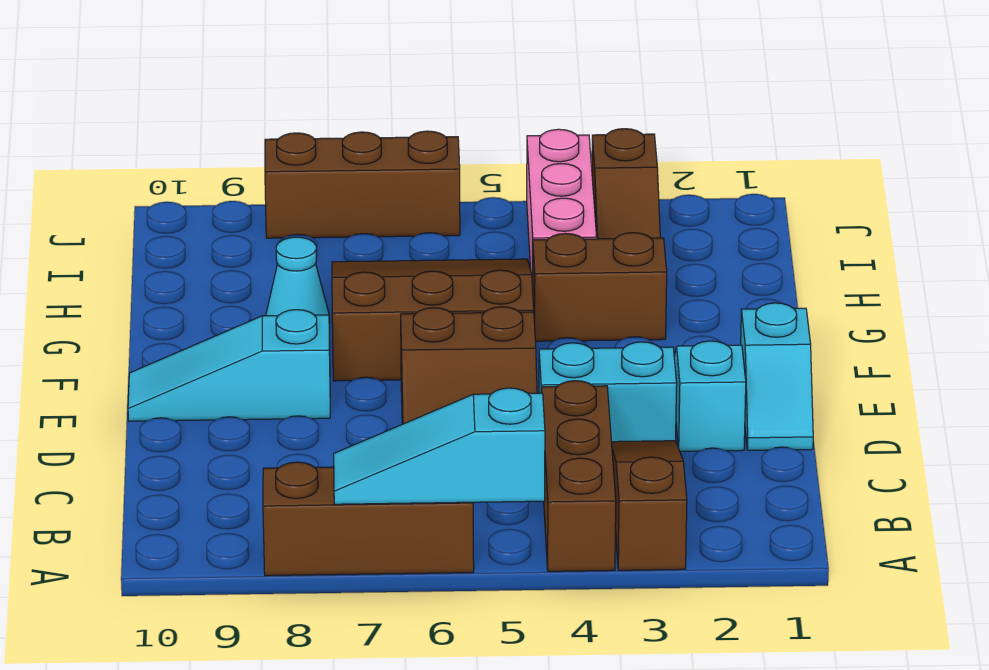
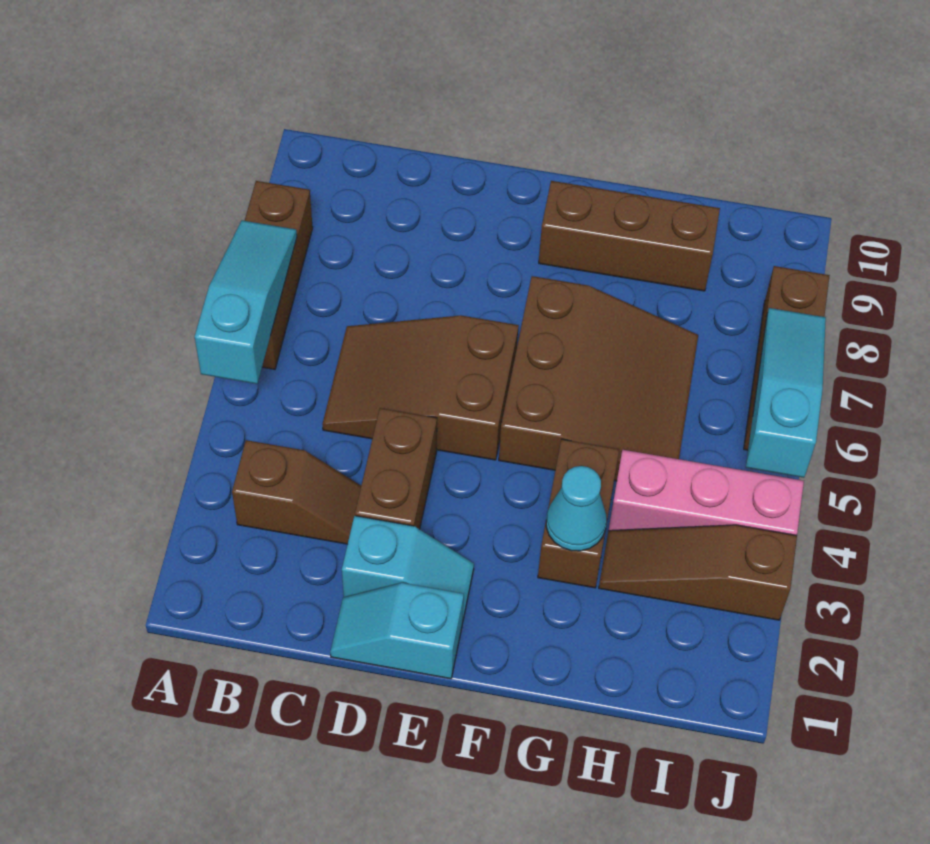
brown slope A3:C3 level 1 top A -> brown slope B3:C3 level 1 top B
brown brick A4:C4 level 1 -> brown brick F9:H9 level 1
cyan brick D3:D4 level 1 -> brown brick D3:D4 level 1
cyan slope E8:E10 level 1 top 8 -> cyan slope J5:J7 level 2 top 5
cyan cone G8 level 1 -> cyan cone G3 level 2

